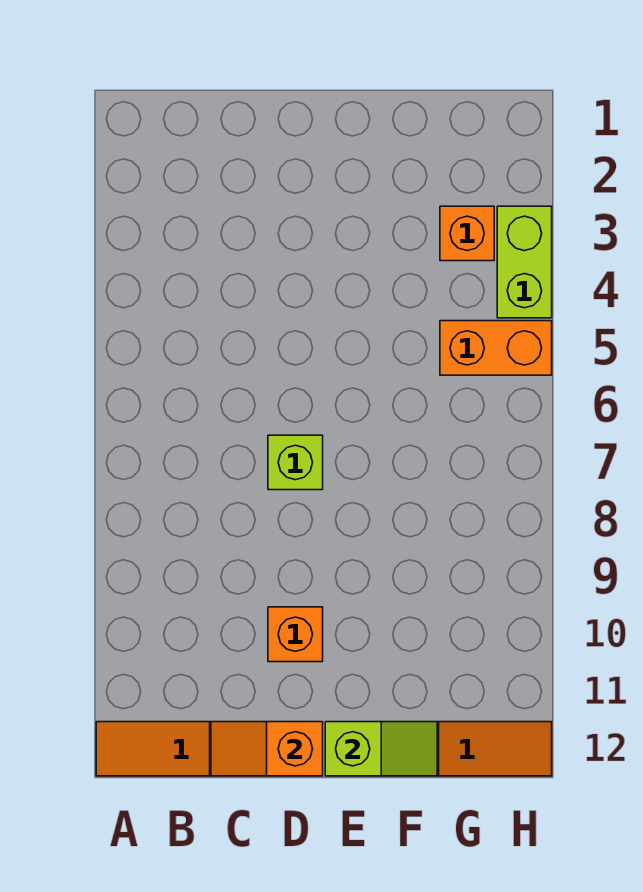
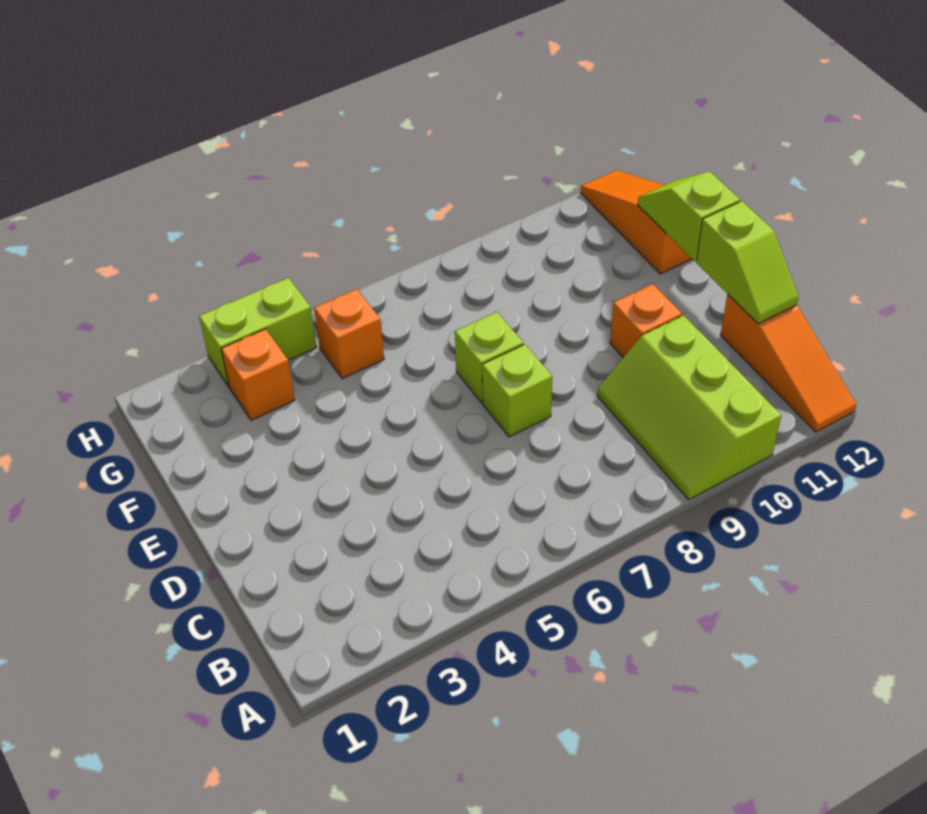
none -> lime slope A9:C10 level 1 top 10
orange slope C12:D12 level 2 top D -> lime slope C12:D12 level 2 top D
none -> lime brick E7 level 1
orange brick G5:H5 level 1 -> orange brick G5 level 1

